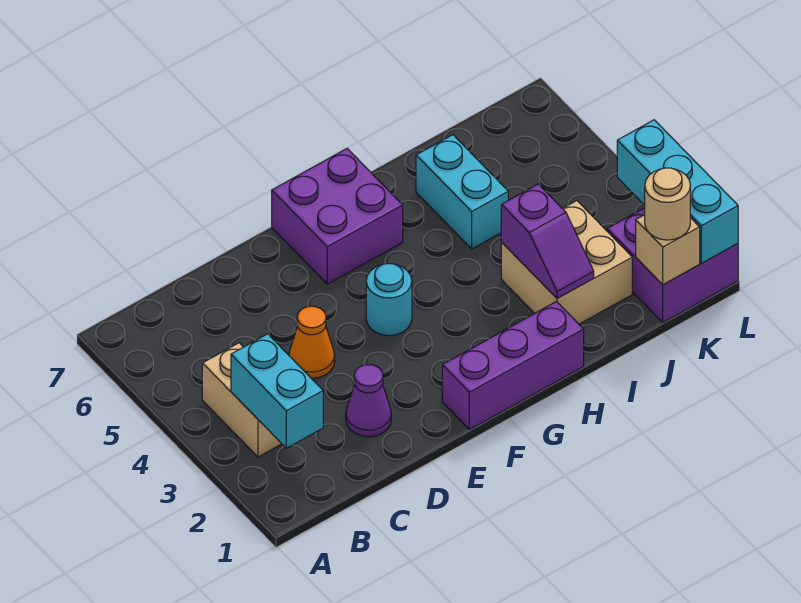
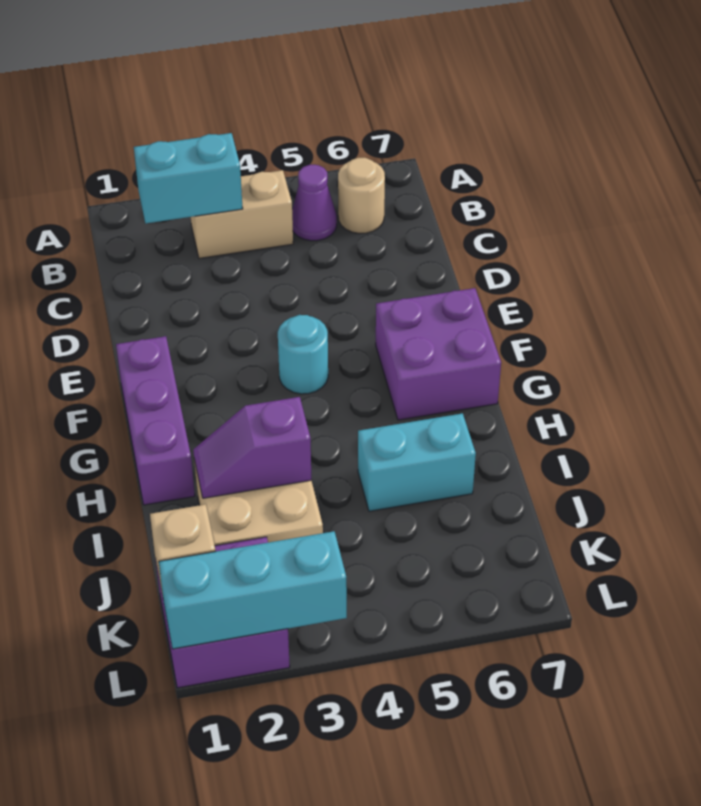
purple cone D2 level 1 -> purple cone B5 level 1
orange cone D4 level 1 -> none
tan round brick K1 level 3 -> tan round brick B6 level 1

